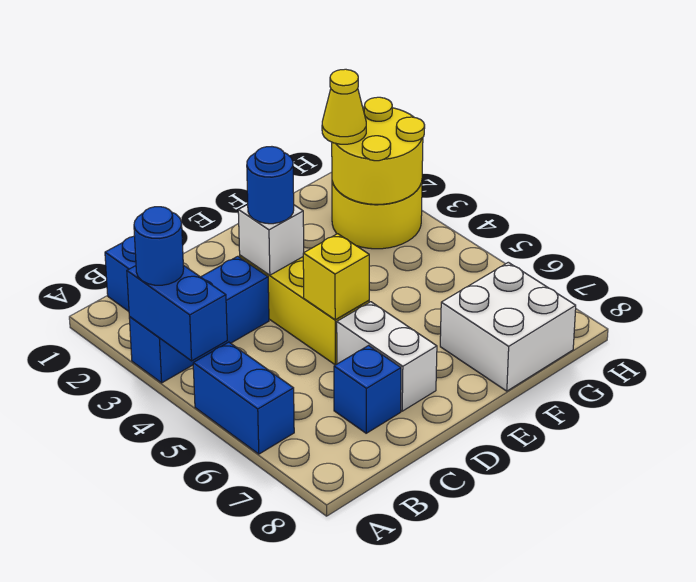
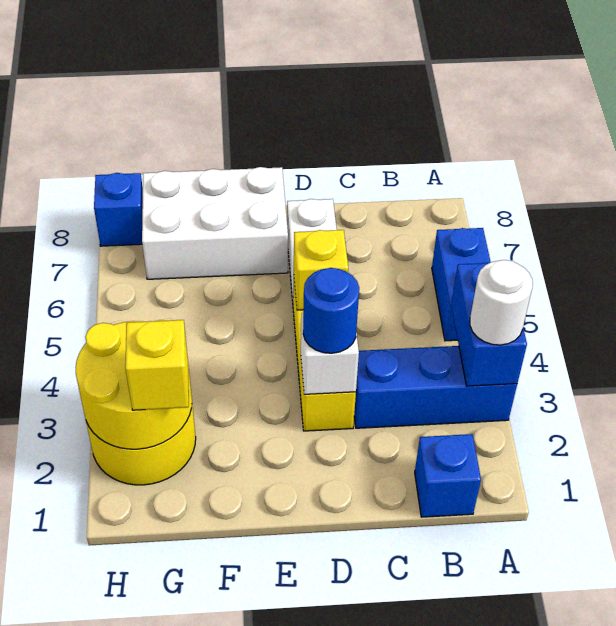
blue round brick A3 level 3 -> white round brick A3 level 3
blue brick C7 level 1 -> blue brick H8 level 1
white brick F7:G8 level 1 -> white brick E7:G8 level 1
yellow cone G2 level 3 -> yellow brick G2 level 3

